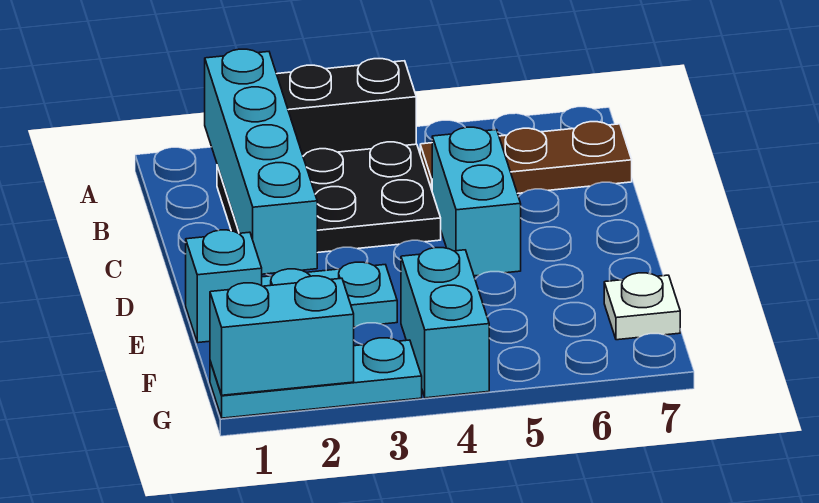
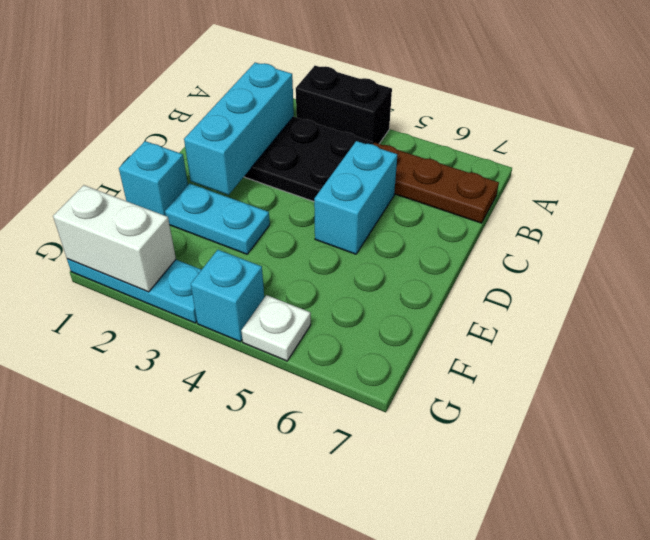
cyan brick A2:D2 level 2 -> cyan brick B2:D2 level 2
cyan brick F4:G4 level 1 -> cyan brick G4 level 1
white plate F7 level 1 -> white plate G5 level 1
cyan brick G1:G2 level 2 -> white brick G1:G2 level 2

